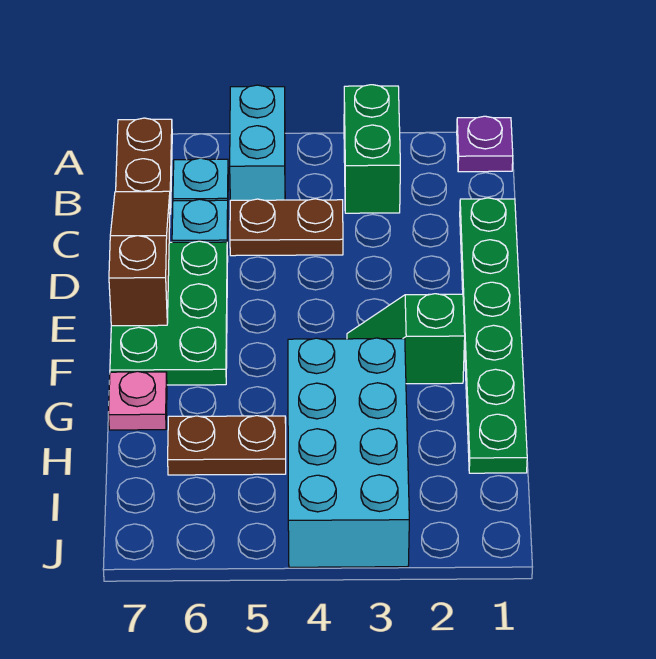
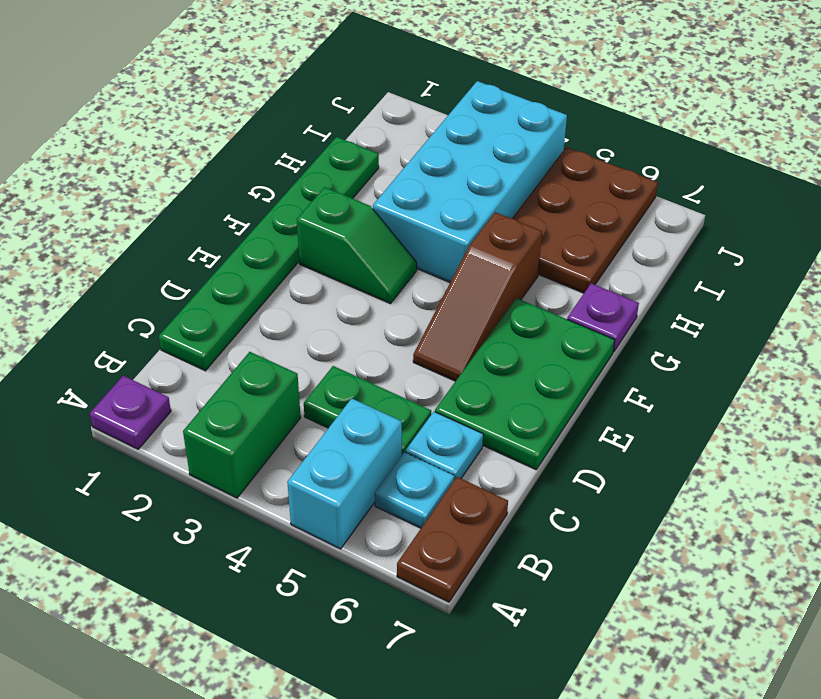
brown plate C4:C5 level 1 -> green plate C4:C5 level 1
brown slope C7:E7 level 2 top E -> brown slope E5:G5 level 1 top G
pink plate G7 level 1 -> purple plate G7 level 1
brown plate H5:H6 level 1 -> brown plate H5:J6 level 1

